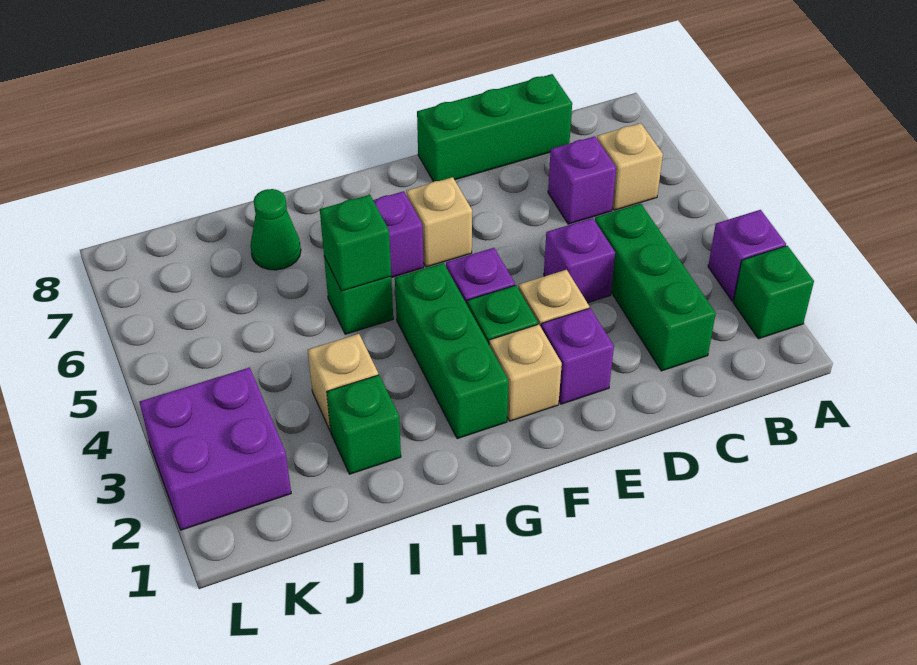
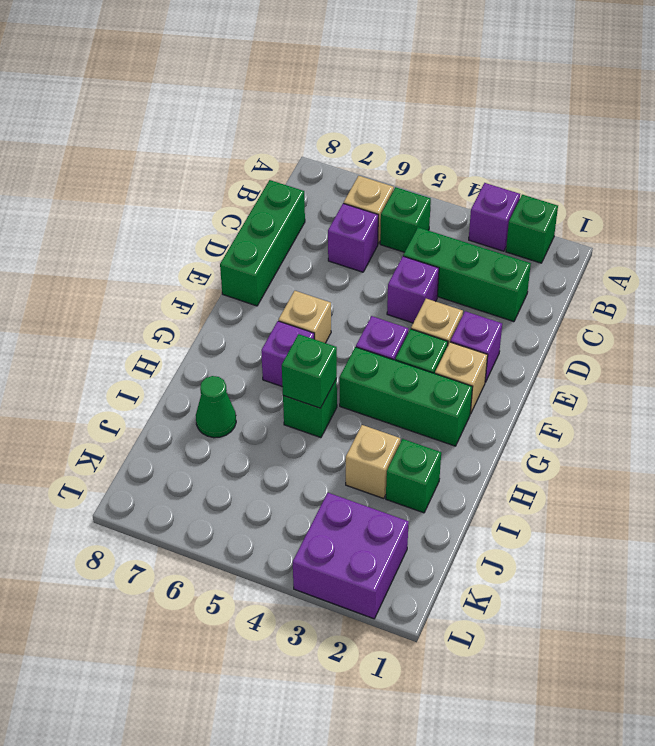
none -> green brick B5 level 1

